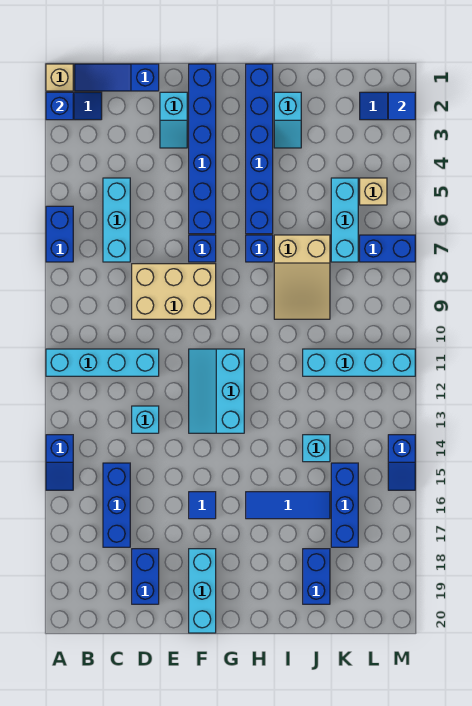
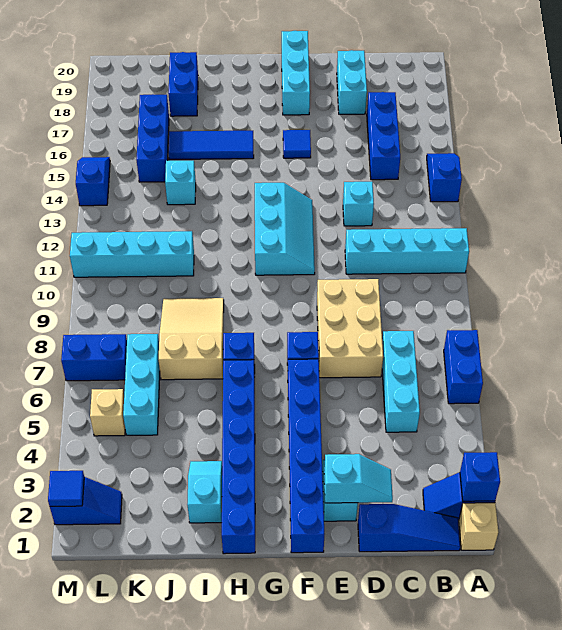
none -> cyan slope D2:E2 level 2 top E
tan brick D8:F9 level 1 -> tan brick D7:E9 level 1
blue brick D18:D19 level 1 -> cyan brick D18:D19 level 1

